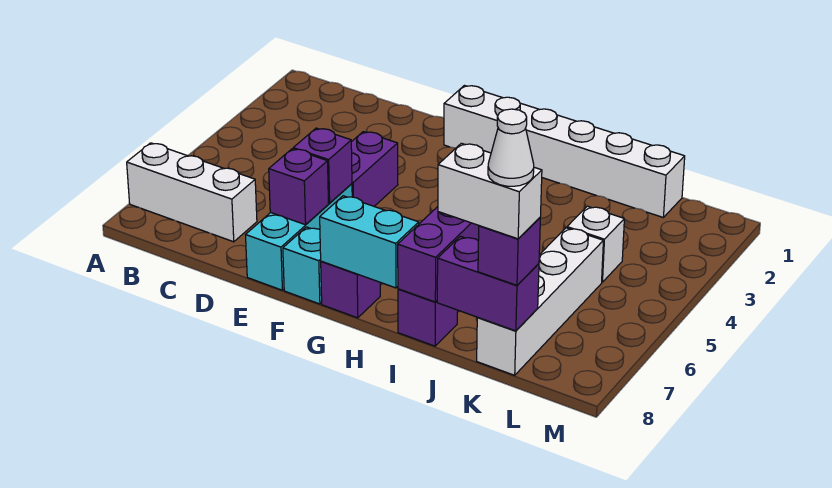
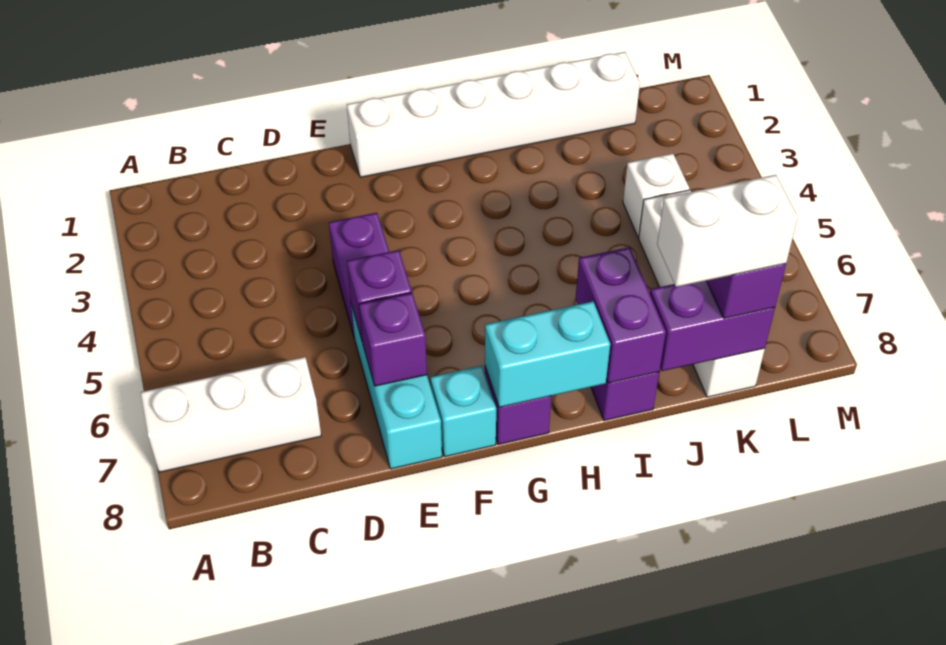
white cone K8 level 5 -> none

